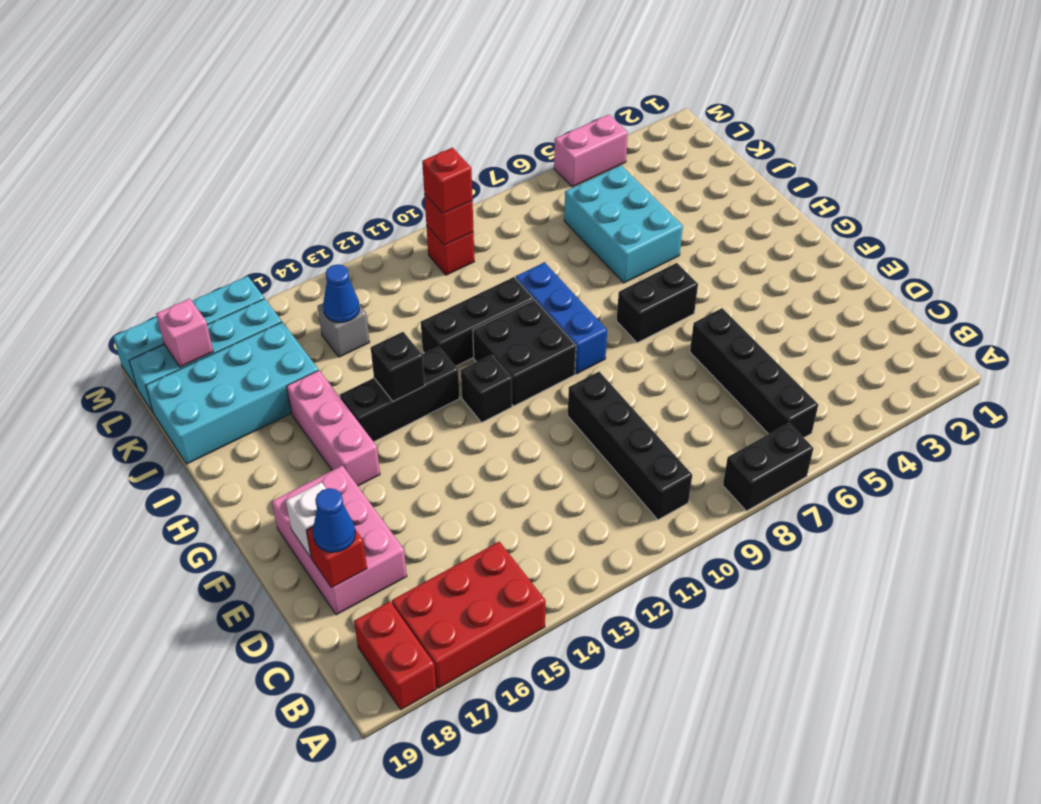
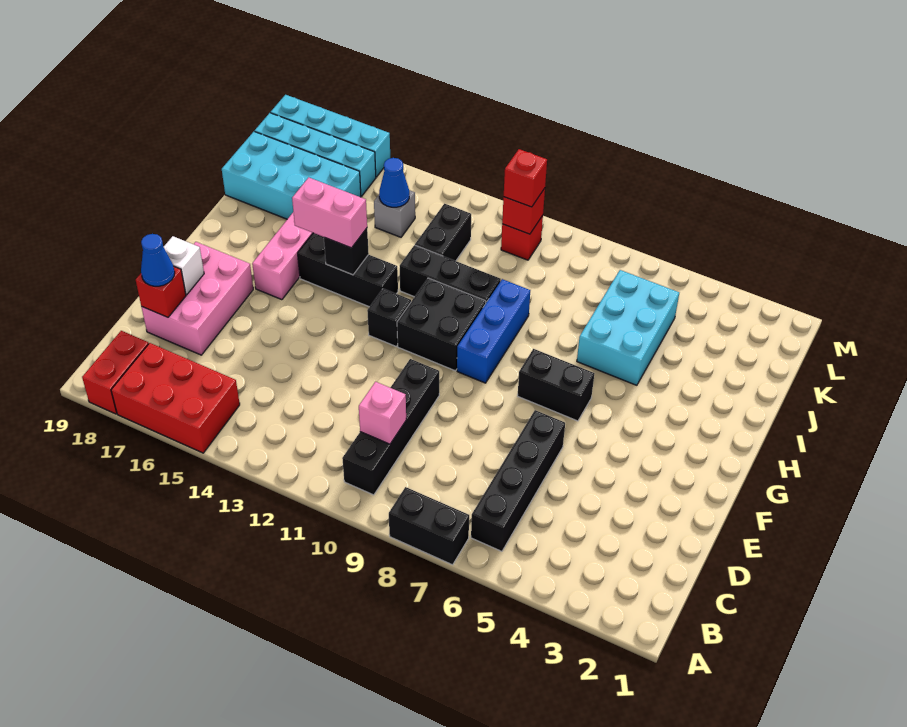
none -> black brick J12:K12 level 1
pink brick L18 level 2 -> pink brick C10 level 2
pink brick M4:M5 level 1 -> pink brick H14:H15 level 3

